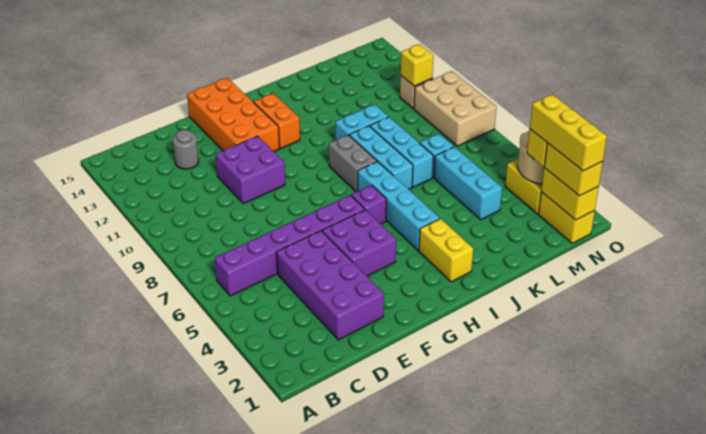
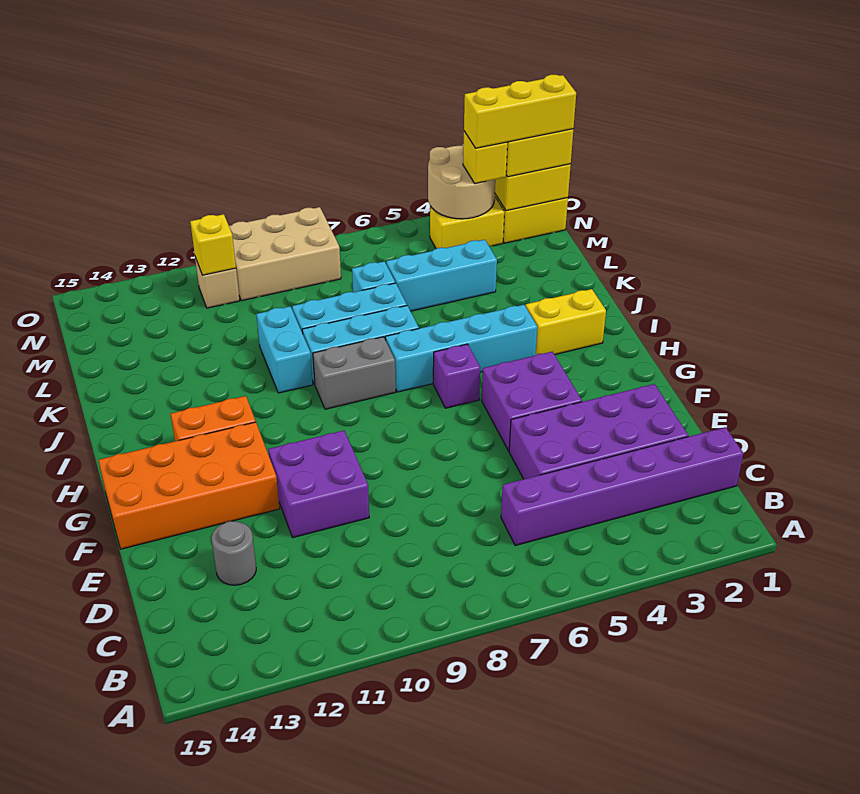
purple brick B6:G6 level 1 -> purple brick C1:C6 level 1

